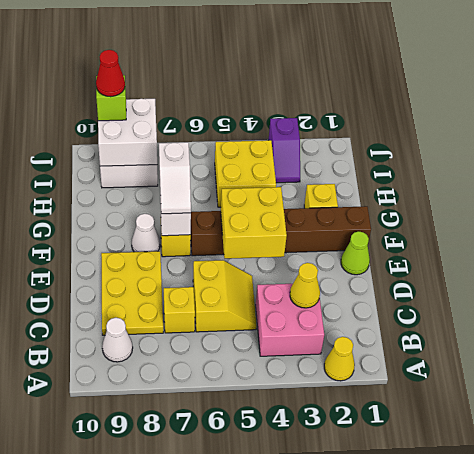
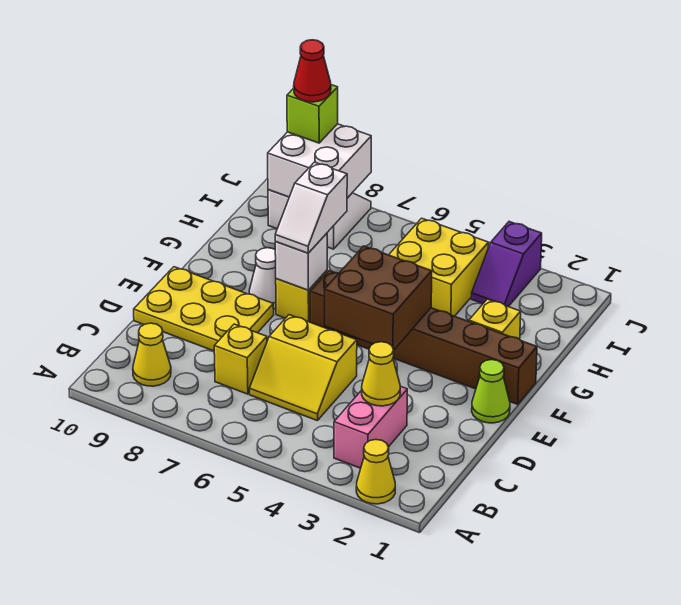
pink brick B3:C4 level 1 -> pink brick B3:C3 level 1
white cone B9 level 1 -> yellow cone B9 level 1
yellow slope C5:D6 level 1 top 6 -> yellow slope C5:D6 level 1 top D
yellow plate C8:E9 level 1 -> yellow plate D8:E10 level 1
yellow brick E4:F5 level 2 -> brown brick E4:F5 level 2

